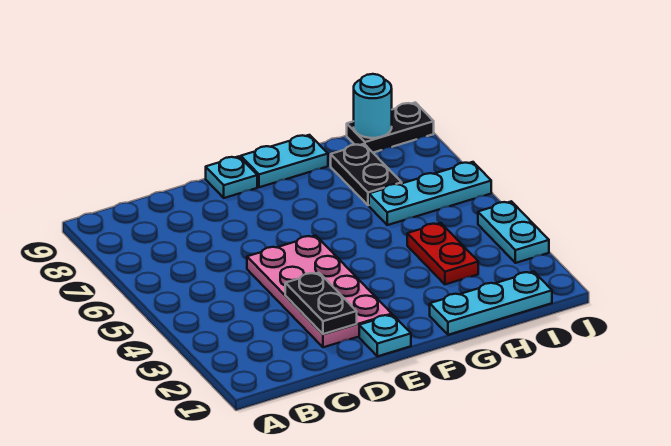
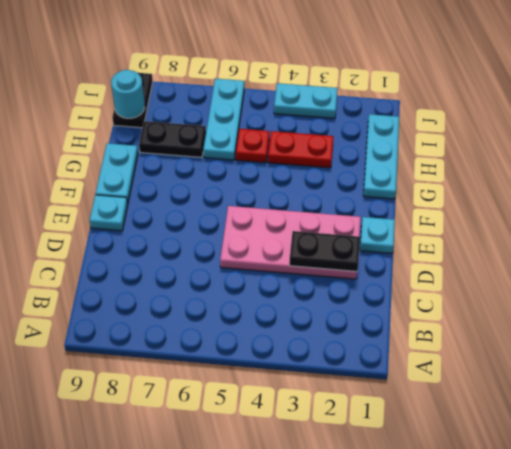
none -> red plate H5 level 1

